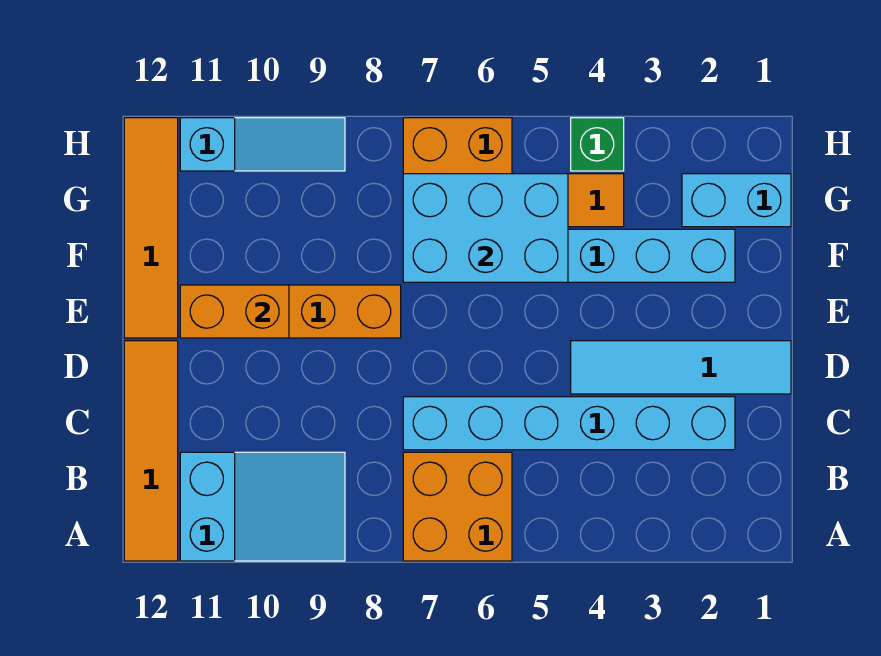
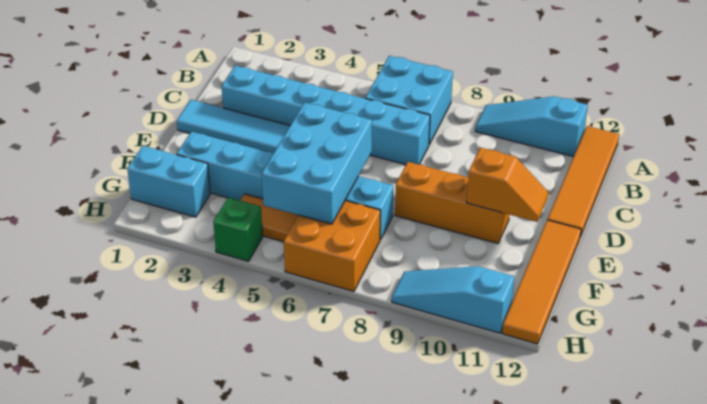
orange brick A6:B7 level 1 -> cyan brick A6:B7 level 1
cyan slope A9:B11 level 1 top 11 -> cyan slope A9:A11 level 1 top 11
orange brick E10:E11 level 2 -> orange slope E10:E11 level 2 top 10
cyan brick F5:G7 level 2 -> cyan brick E5:G6 level 2

